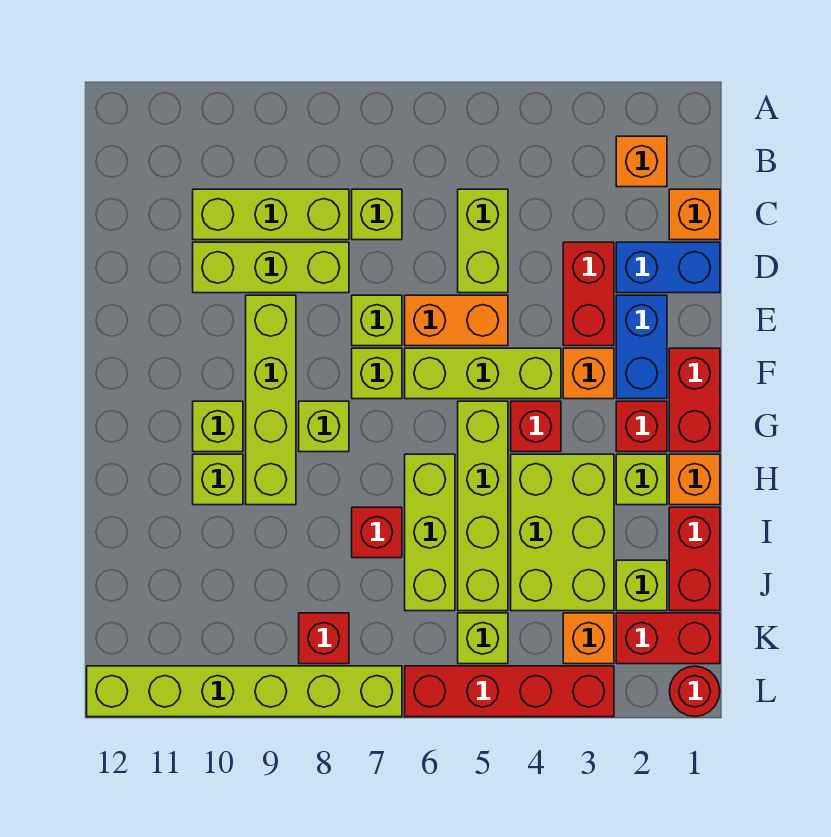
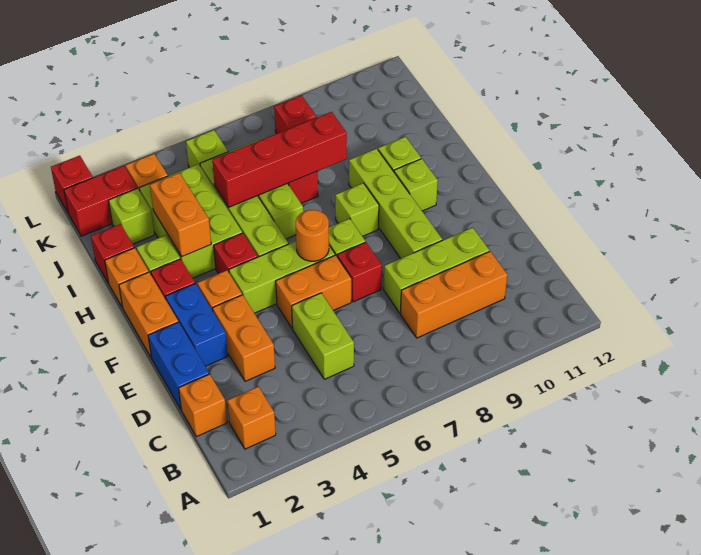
lime brick C7 level 1 -> none
lime brick C8:C10 level 1 -> orange brick C8:C10 level 1
blue brick D1:D2 level 1 -> blue brick D1:E1 level 1
red brick D3:E3 level 1 -> orange brick D3:E3 level 1
lime brick E7 level 1 -> red brick E7 level 1
red brick F1:G1 level 1 -> orange brick F1:G1 level 1
none -> orange round brick F6 level 2
none -> orange brick H3:I3 level 2
red brick I1:J1 level 1 -> red brick I1 level 1
red round brick L1 level 1 -> red brick L1 level 1
red brick L3:L6 level 1 -> red brick I5:I8 level 2
lime brick L7:L12 level 1 -> none

